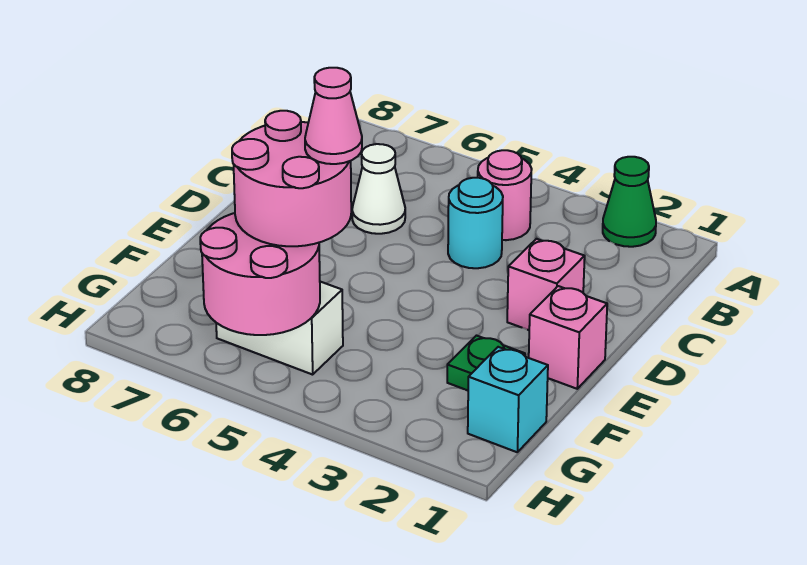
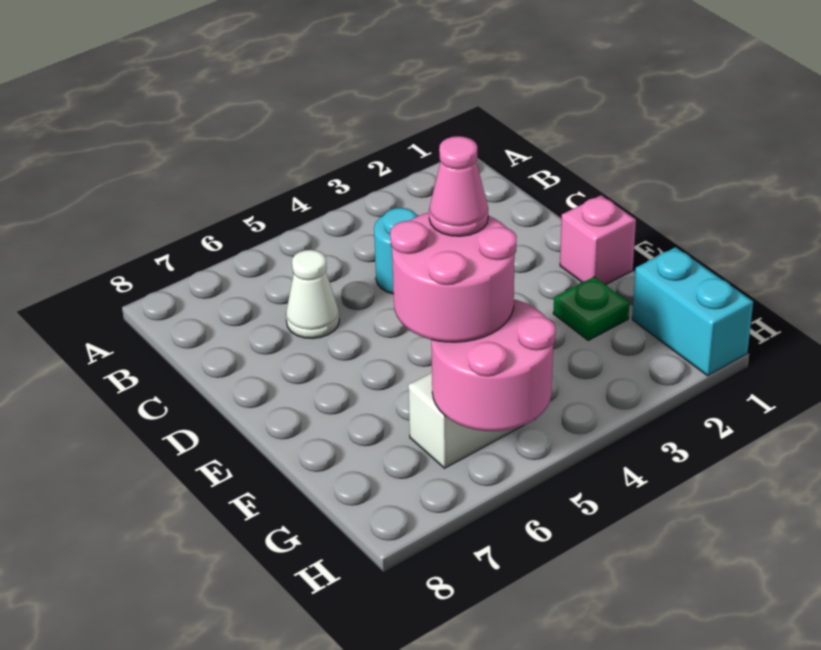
green cone A2 level 1 -> none
pink round brick B4 level 1 -> none
pink brick D2 level 1 -> none
cyan brick G1 level 1 -> cyan brick G1:H1 level 1

